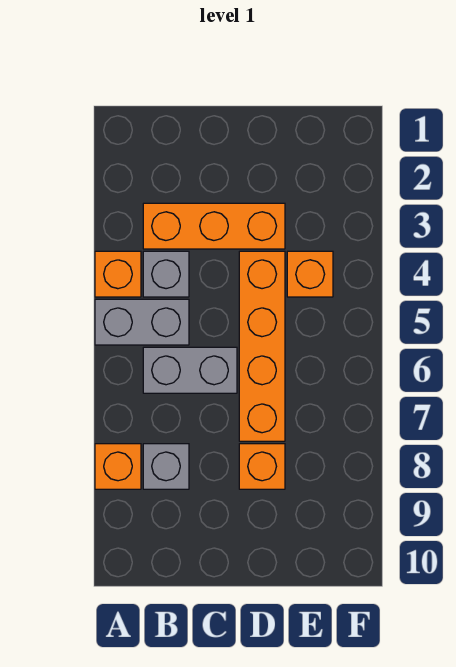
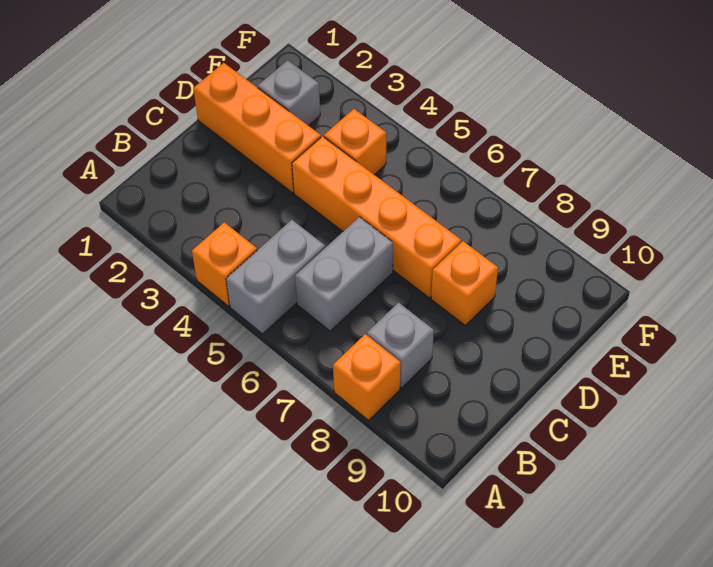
orange brick B3:D3 level 1 -> orange brick D1:D3 level 1
grey brick B4 level 1 -> grey brick E2 level 1

